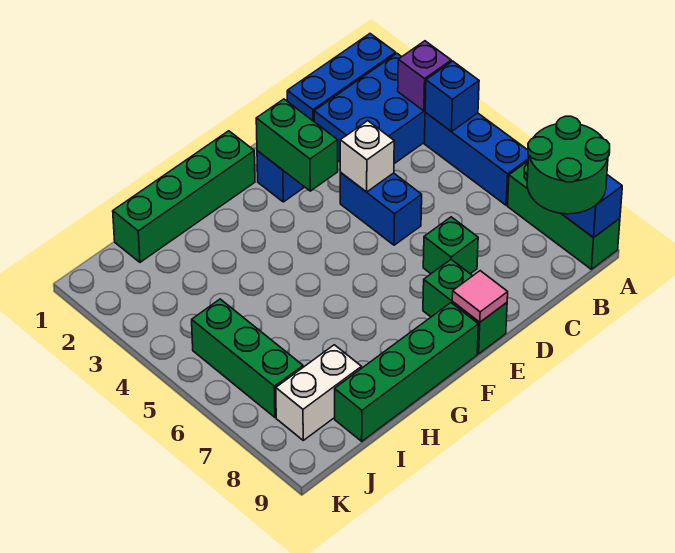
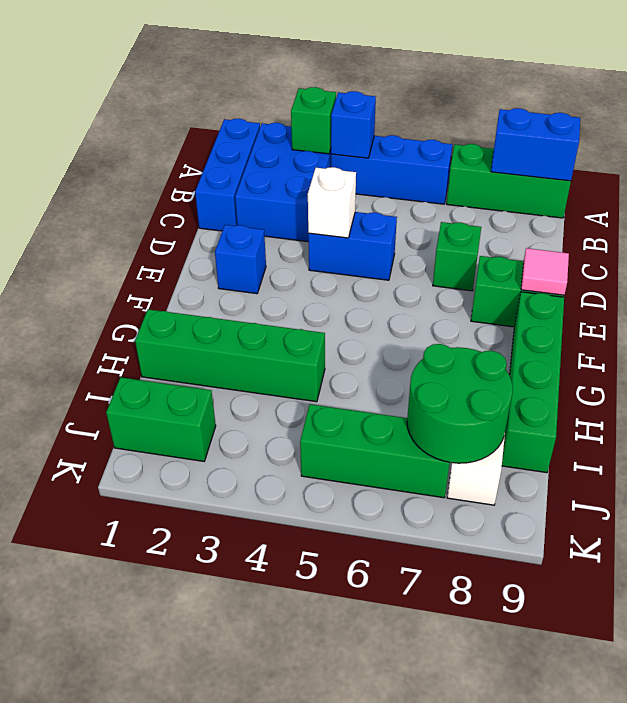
purple brick A3 level 2 -> green brick A3 level 2
green round brick A8:B9 level 3 -> green round brick I7:J8 level 2
green brick E2:E3 level 2 -> green brick J1:J2 level 1
green brick F1:I1 level 1 -> green brick H1:H4 level 1

